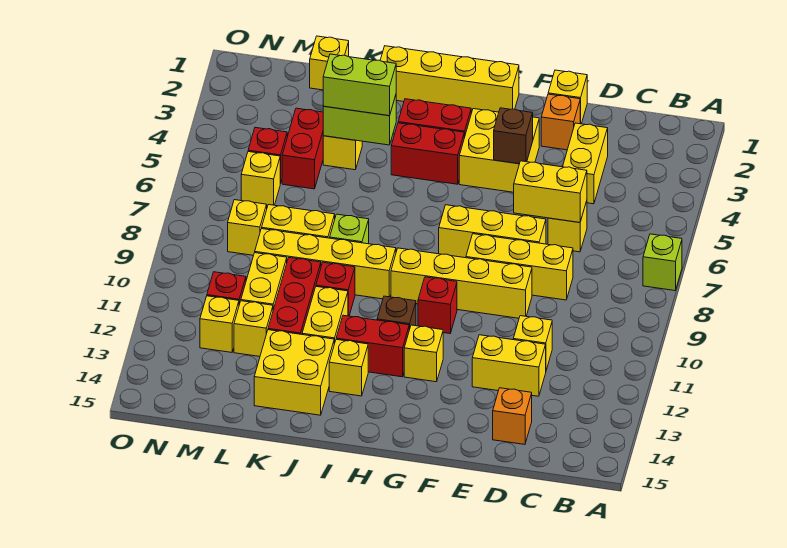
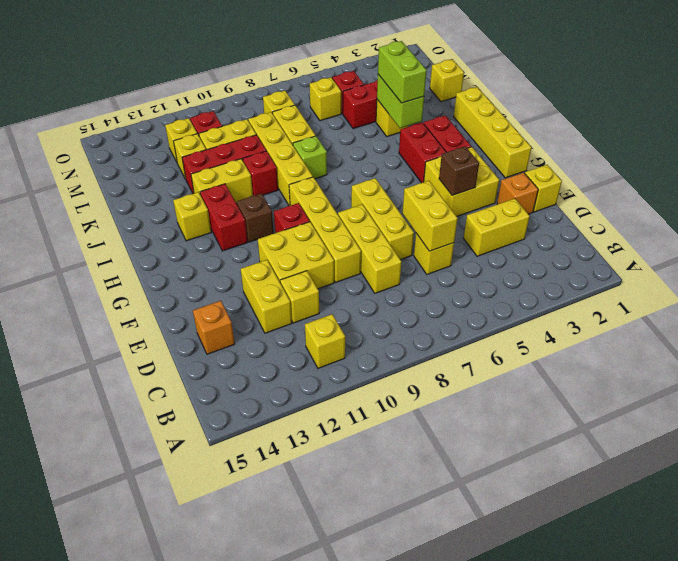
lime brick A7 level 1 -> none
yellow brick G12 level 1 -> yellow brick B11 level 1
yellow brick J13:K14 level 1 -> yellow brick E10:F11 level 1

